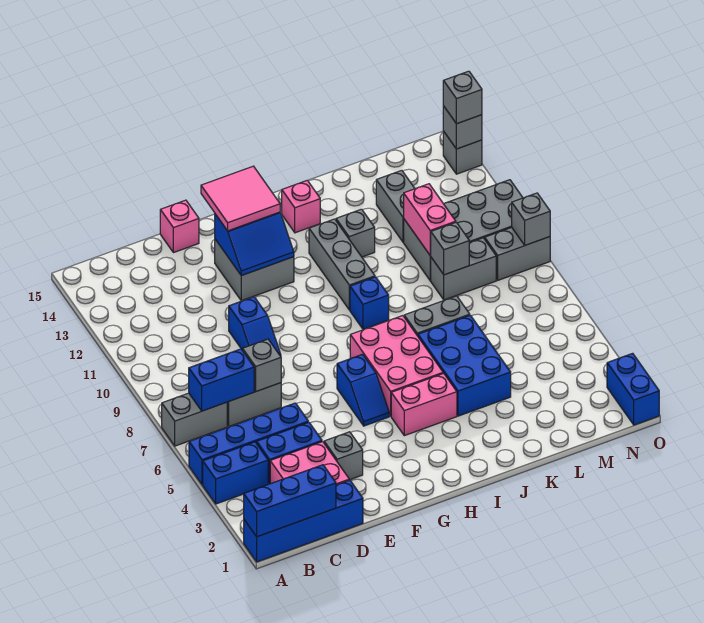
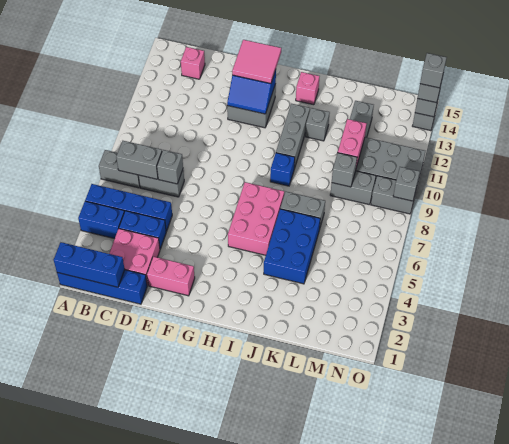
blue brick B7:C7 level 2 -> grey brick B7:C7 level 2
grey brick E3 level 1 -> grey brick O14 level 4
blue slope E9:E10 level 1 top 10 -> none
pink brick E15 level 1 -> pink brick C14 level 1
blue slope G5:G6 level 1 top 6 -> none
pink brick H4:I4 level 1 -> pink brick E2:F2 level 1
blue brick O1:O2 level 1 -> none

